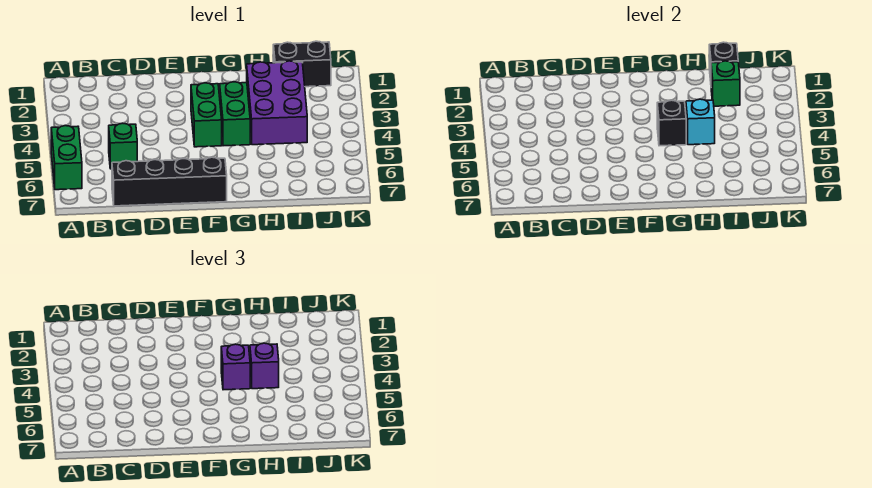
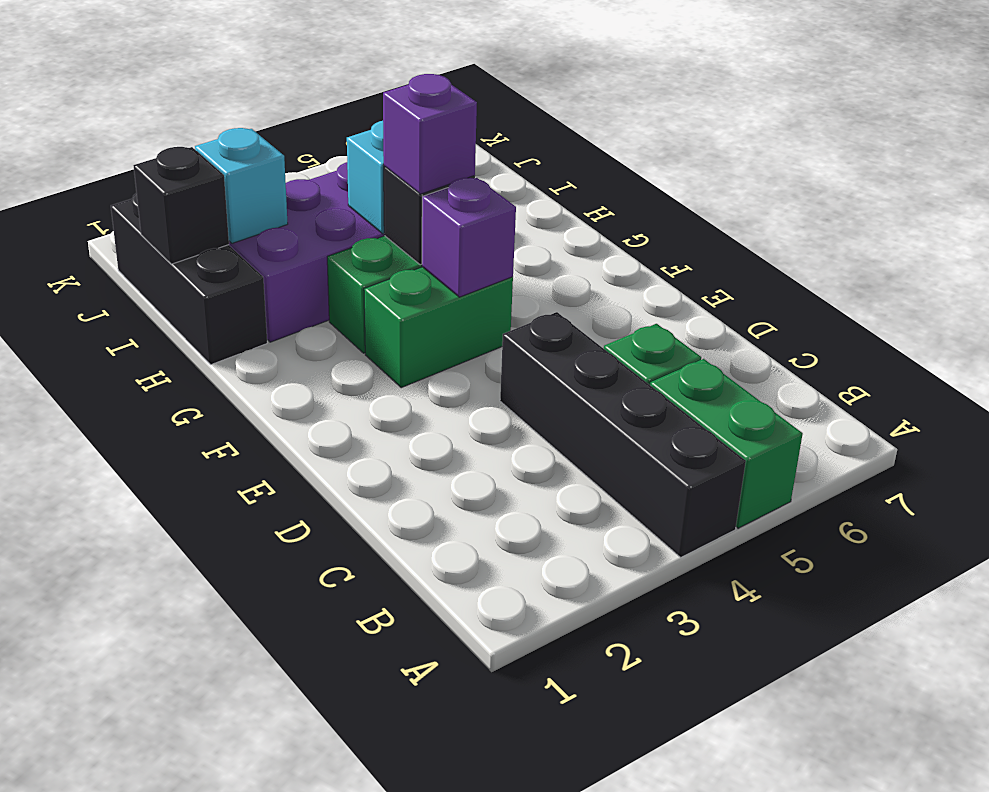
green brick A5:A6 level 1 -> green brick A5:B5 level 1
black brick C7:F7 level 1 -> black brick A4:D4 level 1
purple brick H4 level 3 -> purple brick F4 level 2
black brick I1:J1 level 1 -> black brick H1:J1 level 1
green brick I2 level 2 -> cyan brick I2 level 2

